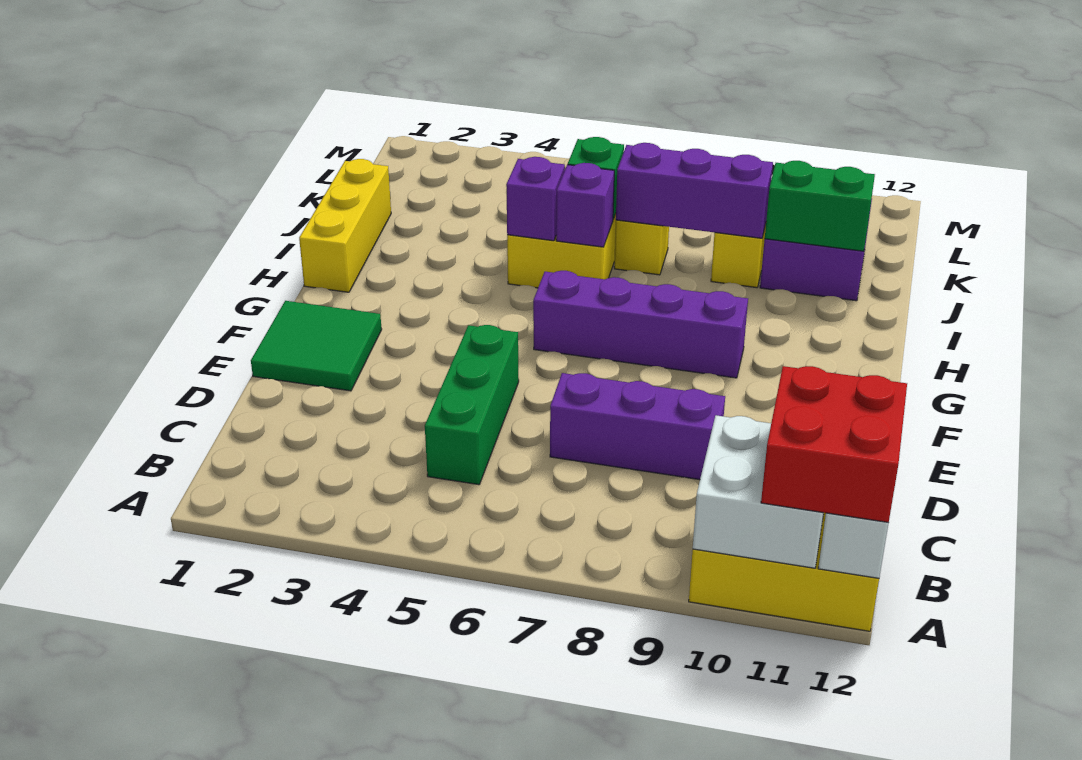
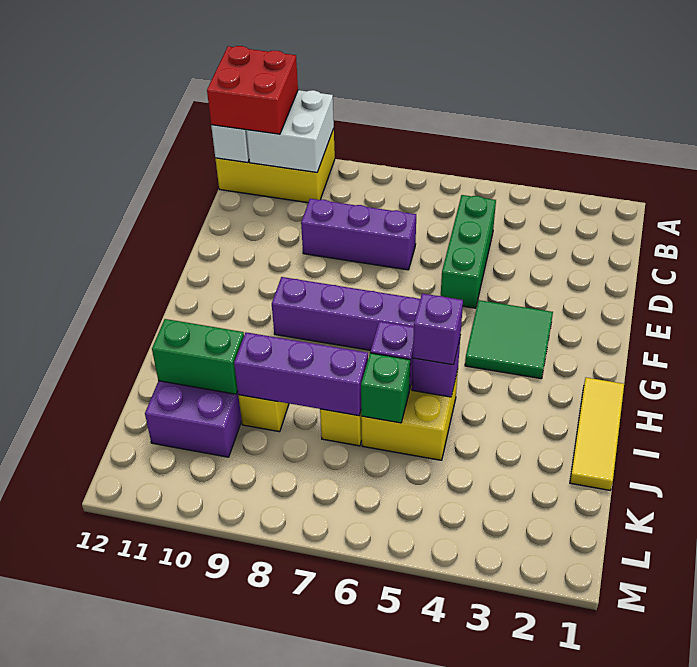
green tile E1:F2 level 1 -> green tile F3:G4 level 1
yellow brick H1:J1 level 1 -> yellow tile H1:J1 level 1
none -> purple brick I5 level 3

